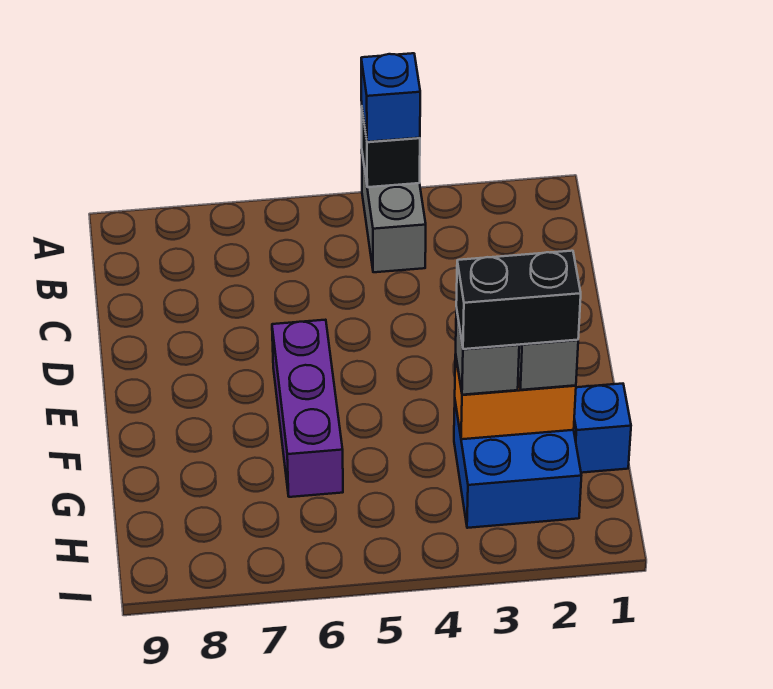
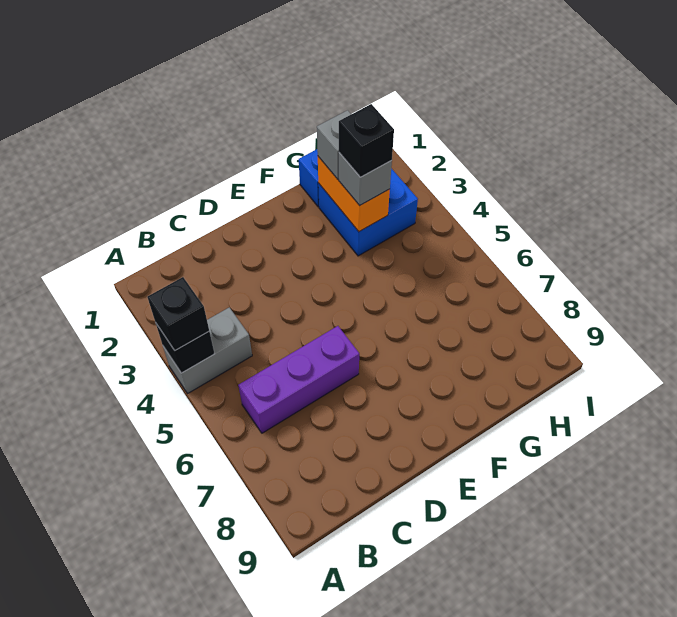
blue brick A4 level 3 -> black brick A4 level 3
purple brick E6:G6 level 1 -> purple brick B6:D6 level 1
black brick G2:G3 level 4 -> black brick G3 level 4

